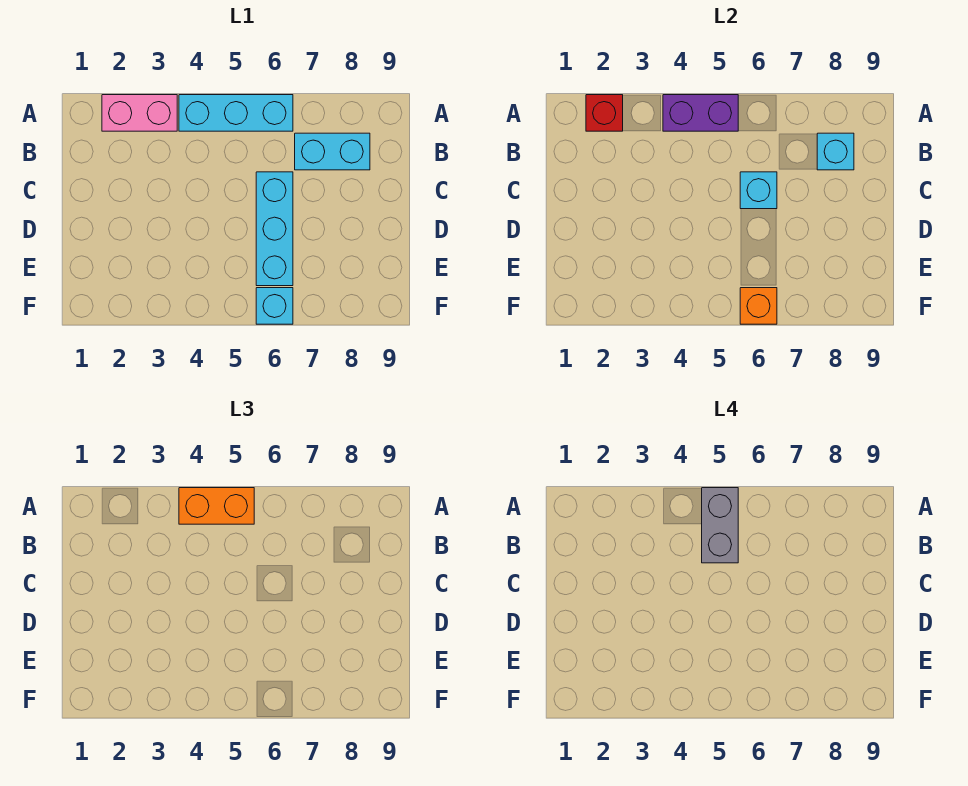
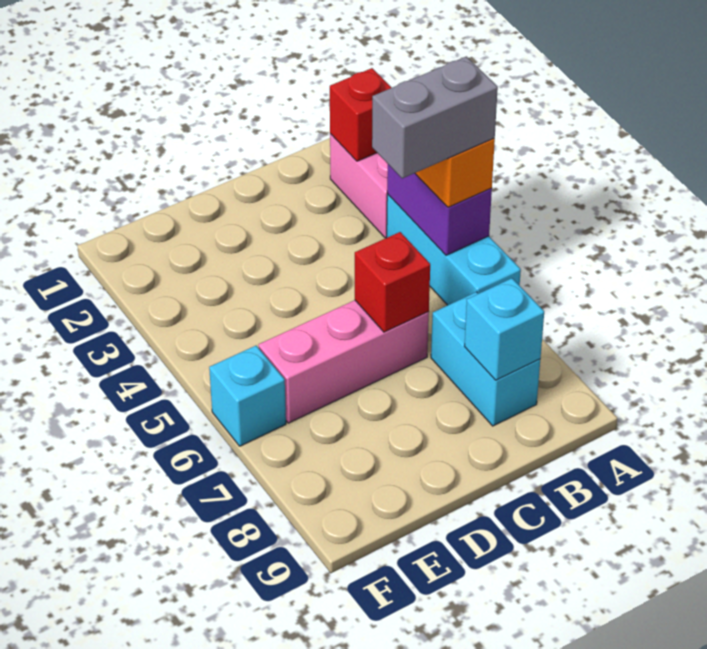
cyan brick C6:E6 level 1 -> pink brick C6:E6 level 1
cyan brick C6 level 2 -> red brick C6 level 2
orange brick F6 level 2 -> none

